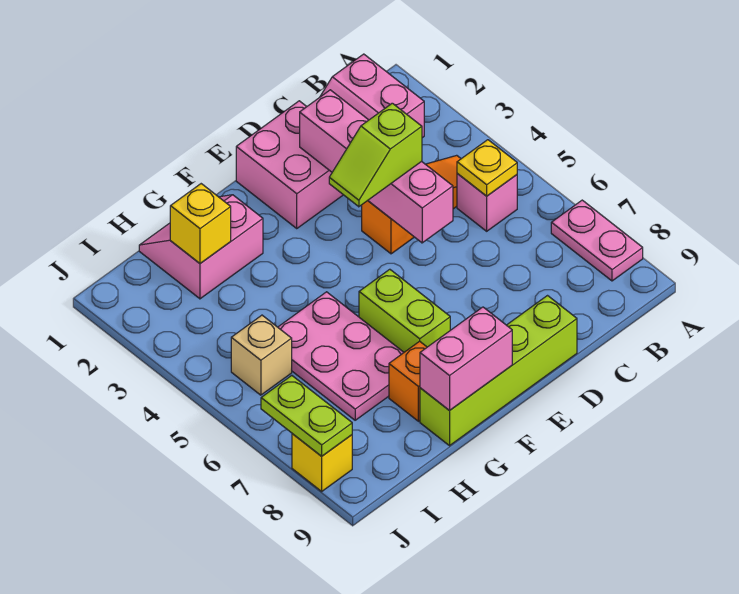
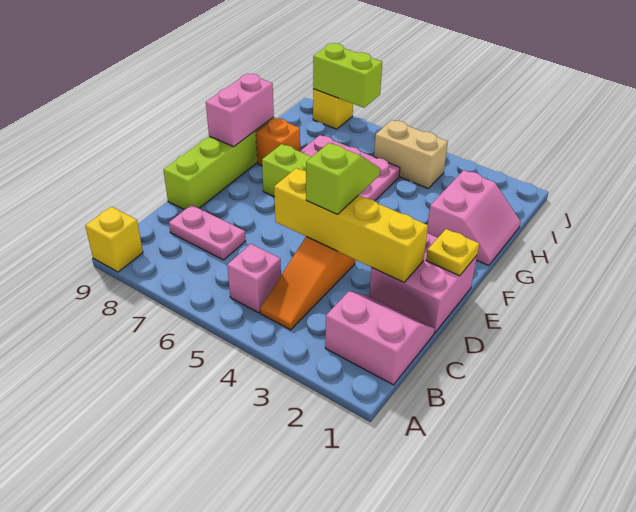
pink plate A7:A8 level 1 -> pink plate C7:C8 level 1
yellow plate B5 level 2 -> yellow plate E1 level 2
pink brick D2:D5 level 2 -> yellow brick D2:D5 level 2
yellow brick H2 level 2 -> yellow brick A9 level 1
tan brick I5 level 1 -> tan brick I4:I5 level 1
lime plate J7:J8 level 2 -> lime brick J7:J8 level 2

